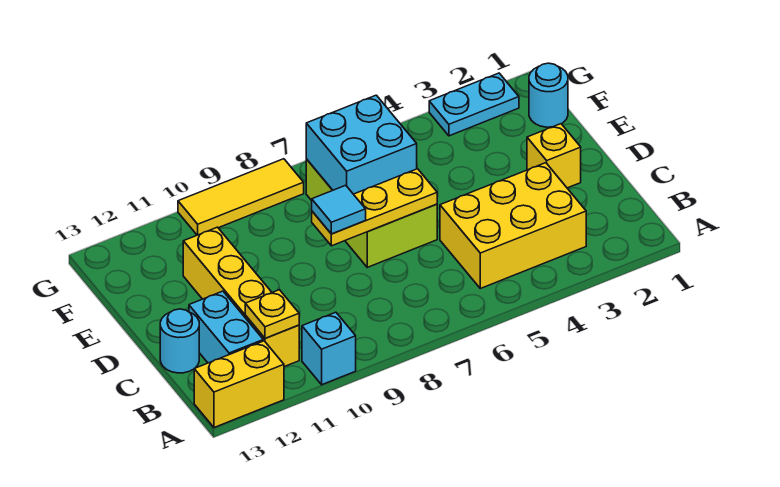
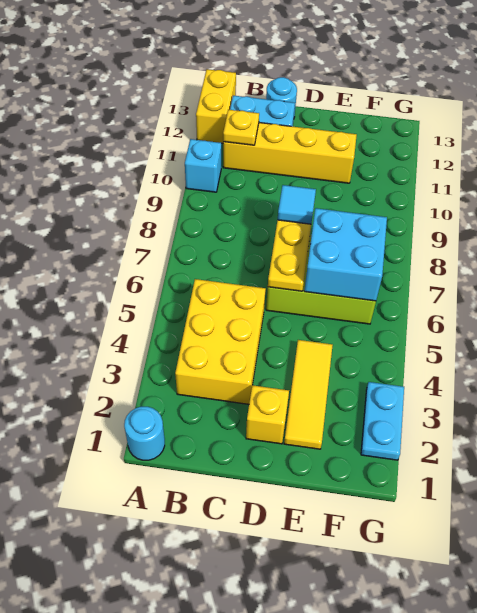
cyan round brick F1 level 1 -> cyan round brick A1 level 1
yellow tile G8:G10 level 1 -> yellow tile E2:E4 level 1

